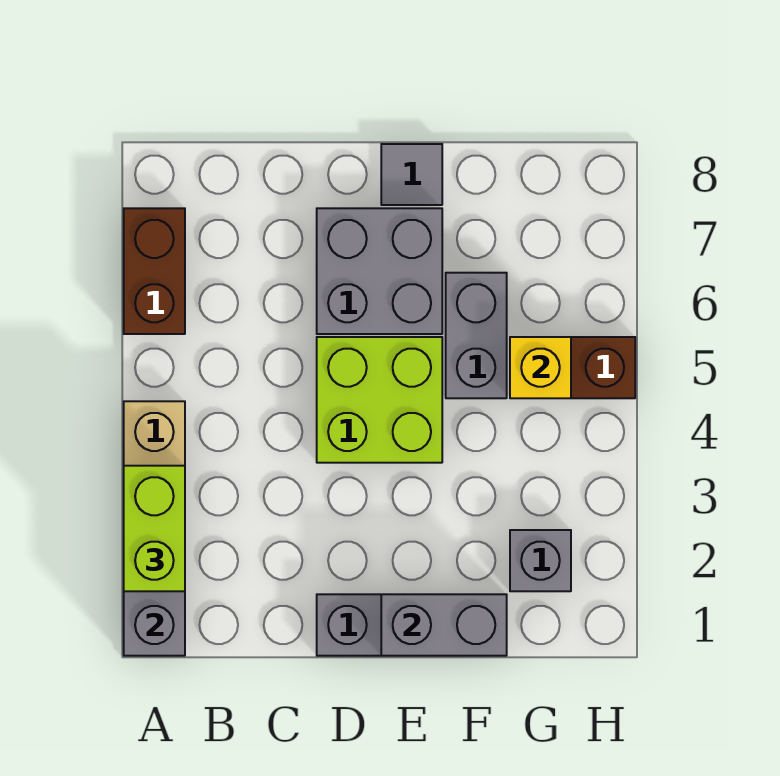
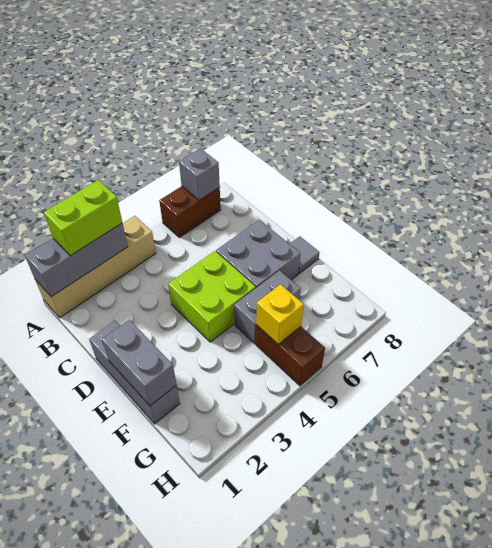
grey brick G2 level 1 -> grey brick A7 level 2

